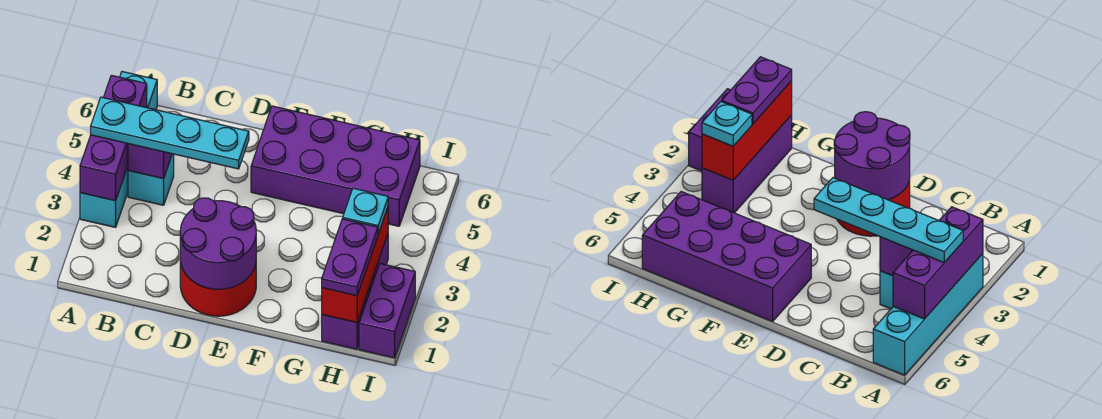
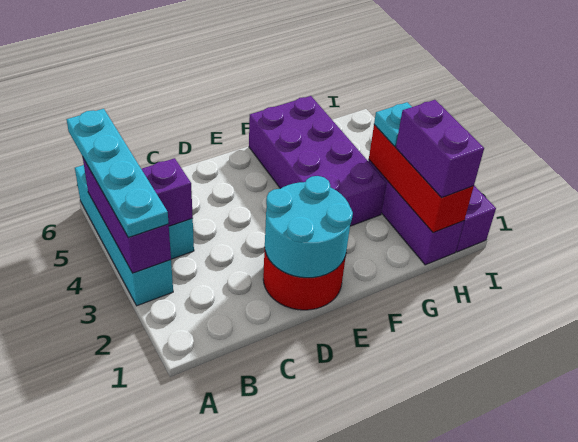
cyan plate A4:D4 level 3 -> cyan plate A3:A6 level 3
purple round brick D1:E2 level 2 -> cyan round brick D1:E2 level 2
purple brick E5:H6 level 1 -> purple brick F3:G6 level 1
purple plate H1:H2 level 3 -> purple brick H1:H2 level 3

